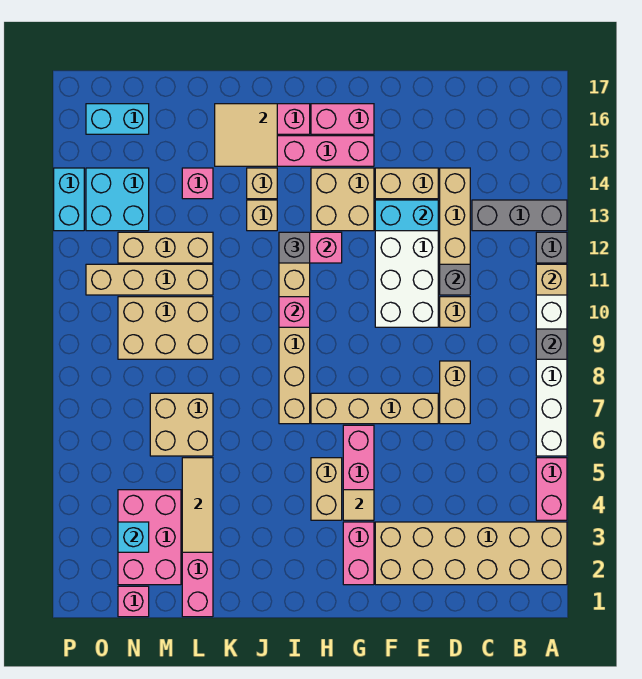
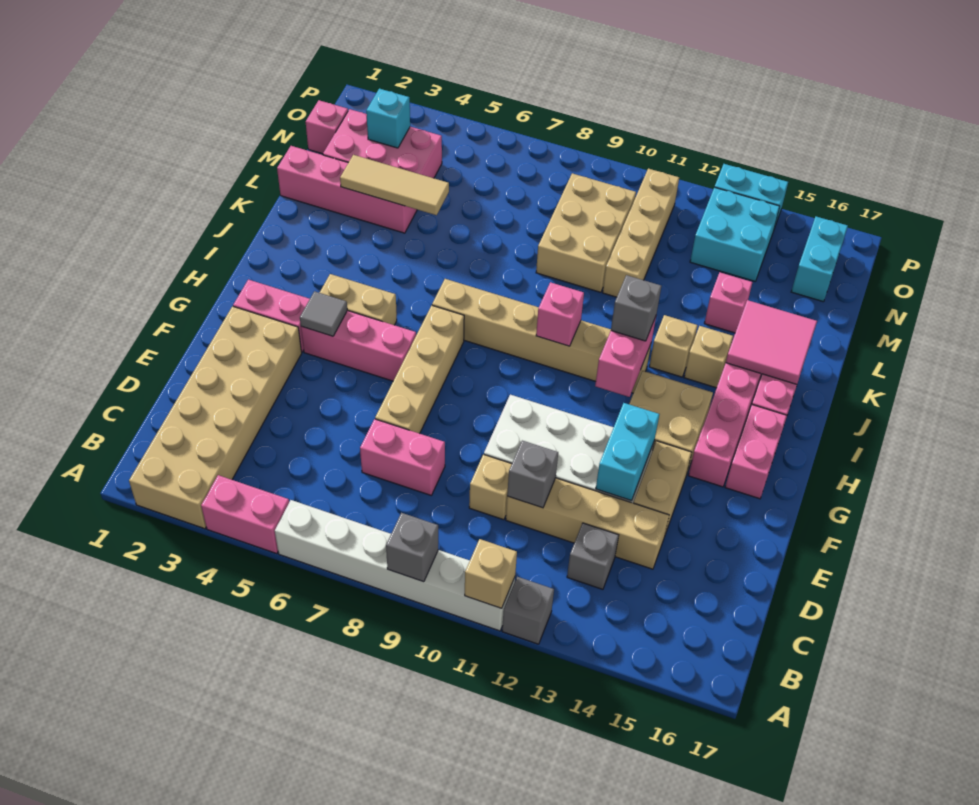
grey brick A13:C13 level 1 -> grey brick C13 level 1
tan brick D7:D8 level 1 -> pink brick D7:D8 level 1
tan tile G4 level 2 -> grey tile G4 level 2
tan tile J15:K16 level 2 -> pink tile J15:K16 level 2
tan brick L6:M7 level 1 -> none
tan brick L12:N12 level 1 -> none

